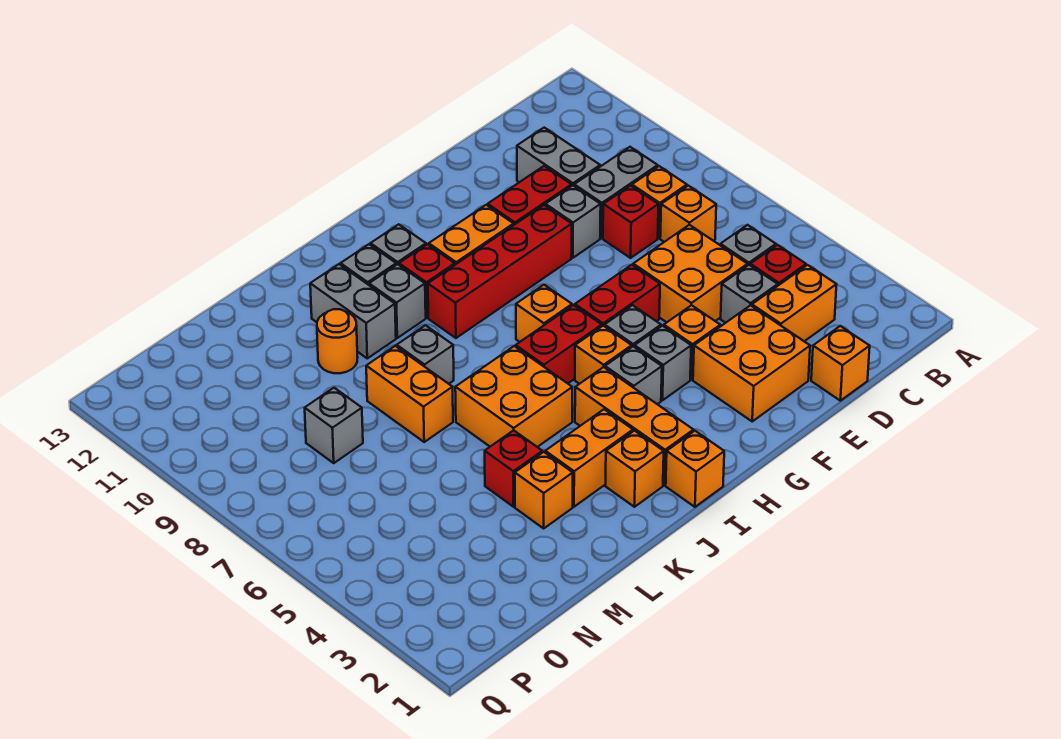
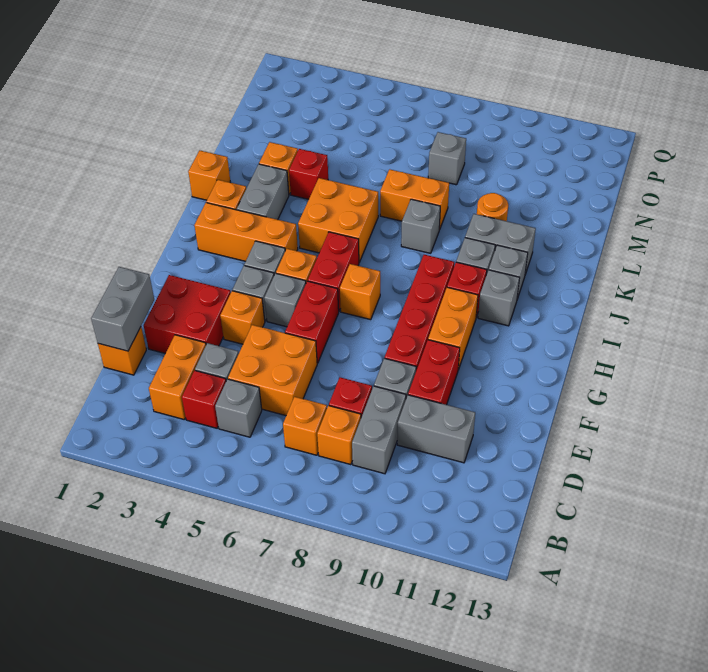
none -> grey brick D1:E1 level 2
orange brick E2:F3 level 1 -> red brick E2:F3 level 1
orange brick I1 level 1 -> orange brick K1 level 1
orange brick J3:K3 level 1 -> grey brick J3:K3 level 1

